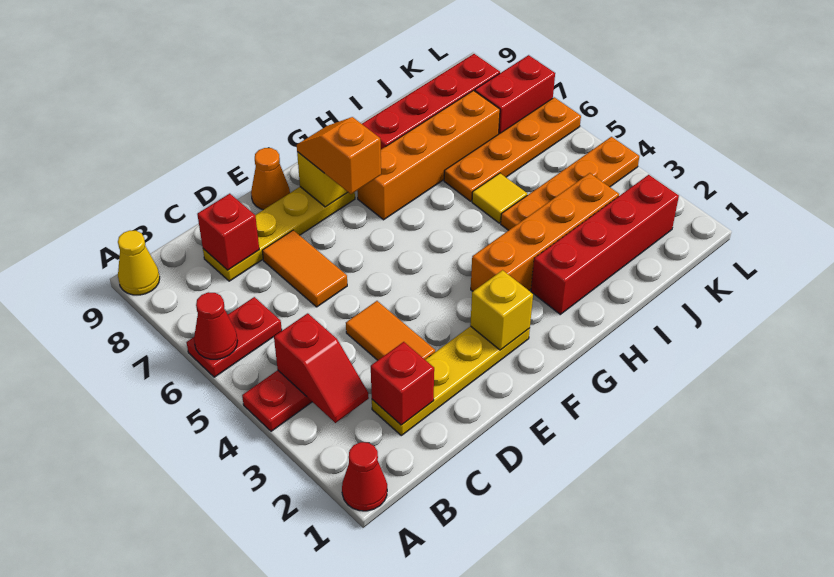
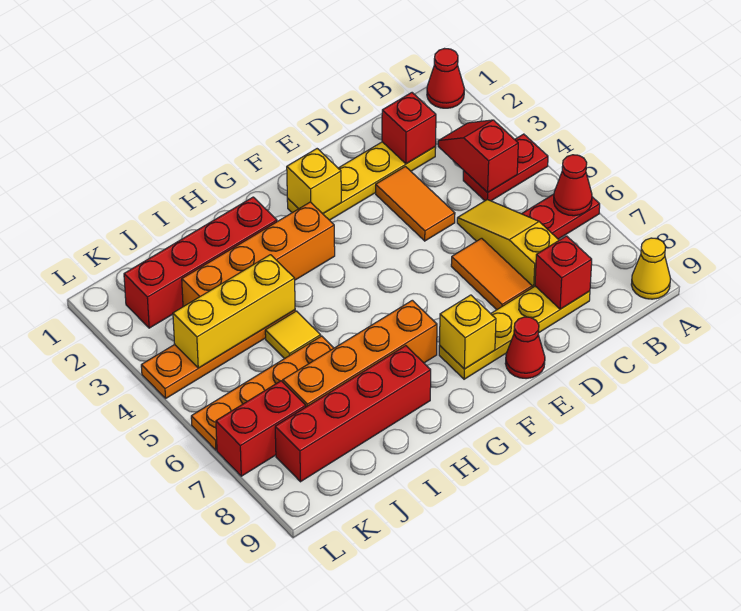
none -> yellow slope C5:C7 level 1 top 7
orange cone E9 level 1 -> red cone E9 level 1
orange slope F7:F8 level 3 top 7 -> none
none -> yellow brick I4:K4 level 2

